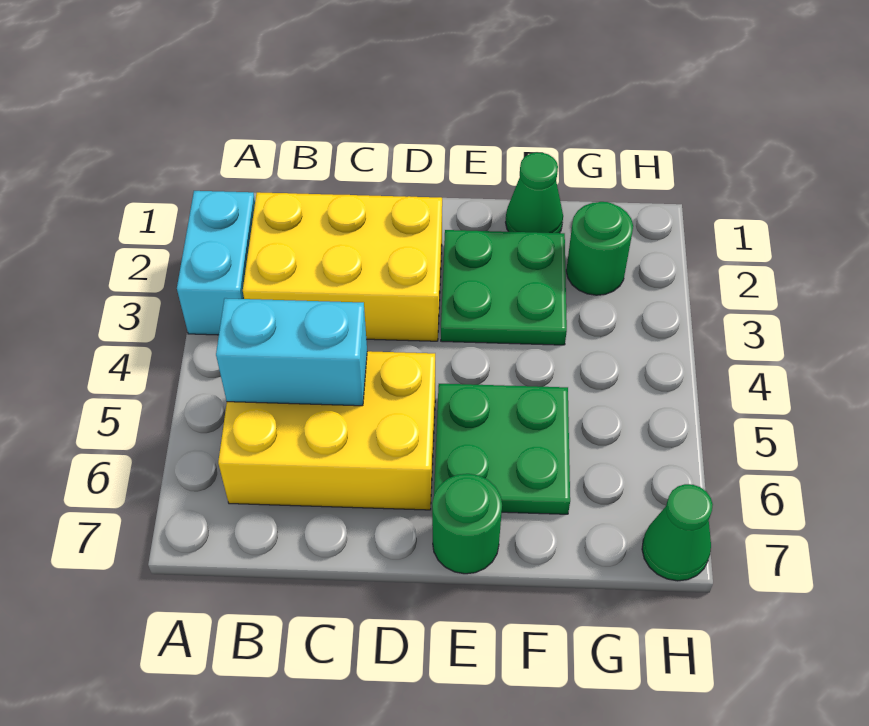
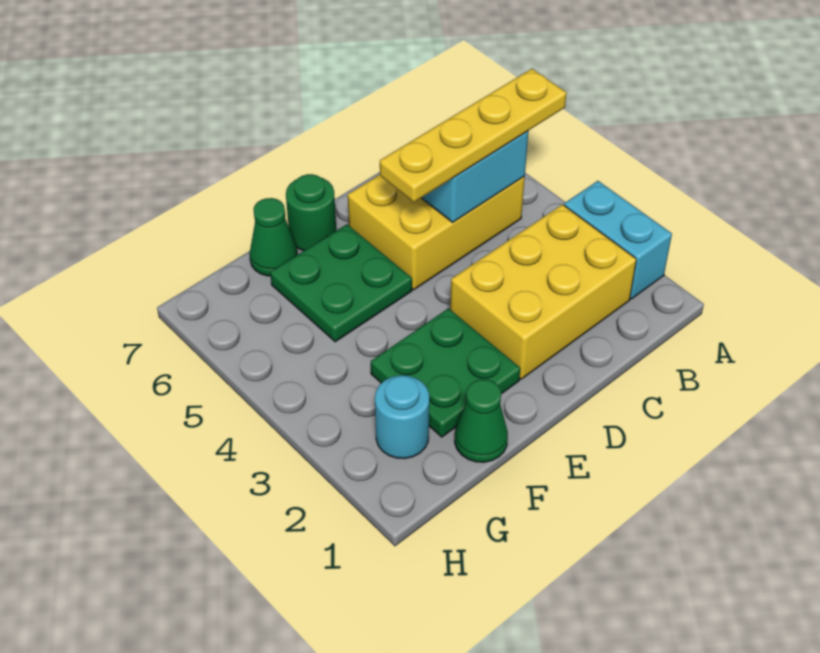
none -> yellow plate A5:D5 level 3
green round brick G2 level 1 -> cyan round brick G2 level 1
green cone H7 level 1 -> green cone F7 level 1

